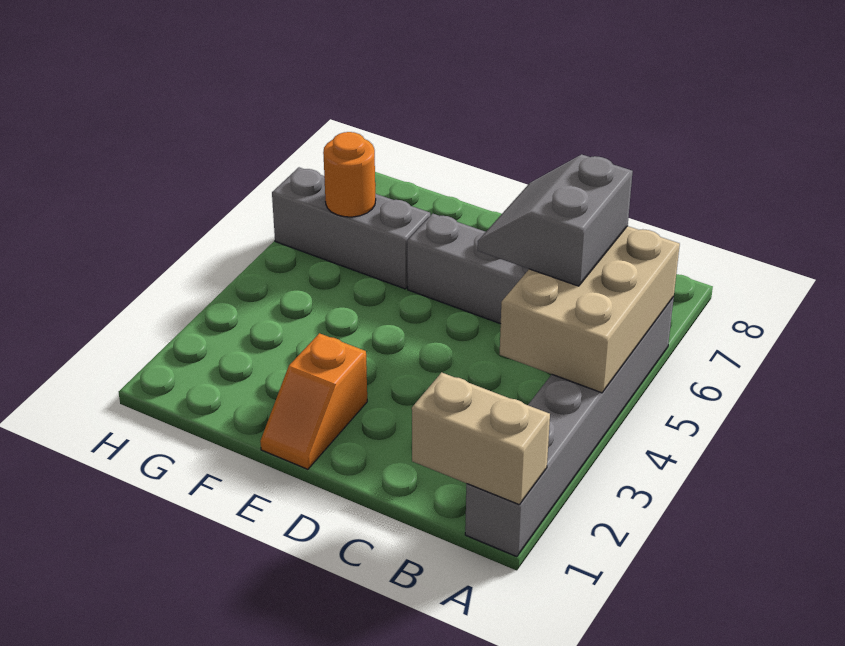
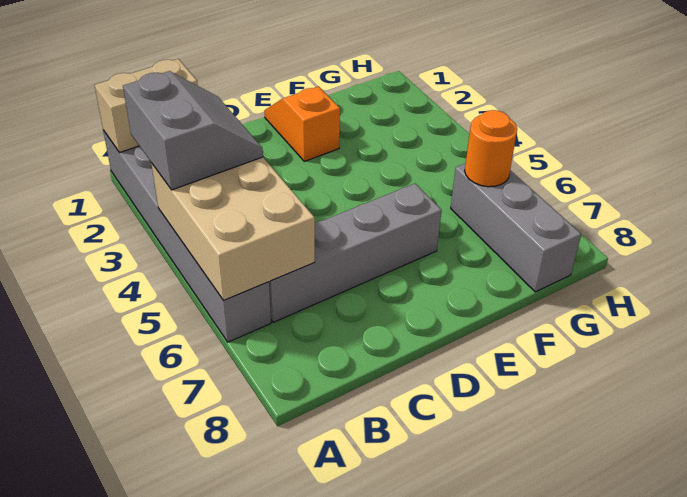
grey slope B5:C6 level 3 top B -> grey slope A3:B4 level 3 top A
grey brick F6:H6 level 1 -> grey brick G6:G8 level 1

